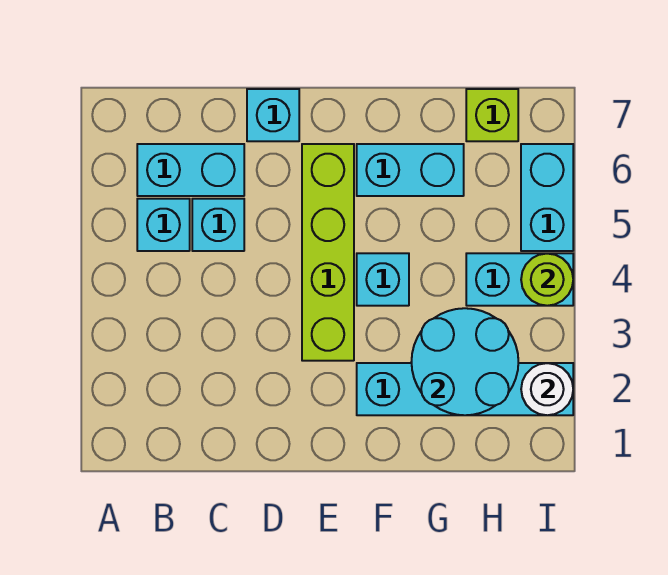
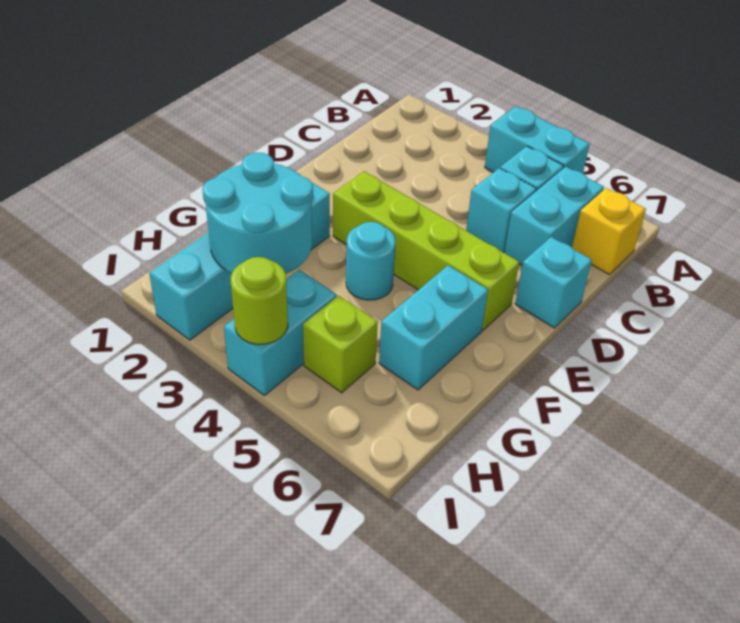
none -> yellow brick B7 level 1
cyan brick F4 level 1 -> cyan round brick F4 level 1
lime brick H7 level 1 -> lime brick H5 level 1
white round brick I2 level 2 -> none
cyan brick I5:I6 level 1 -> cyan brick A4:A5 level 1

